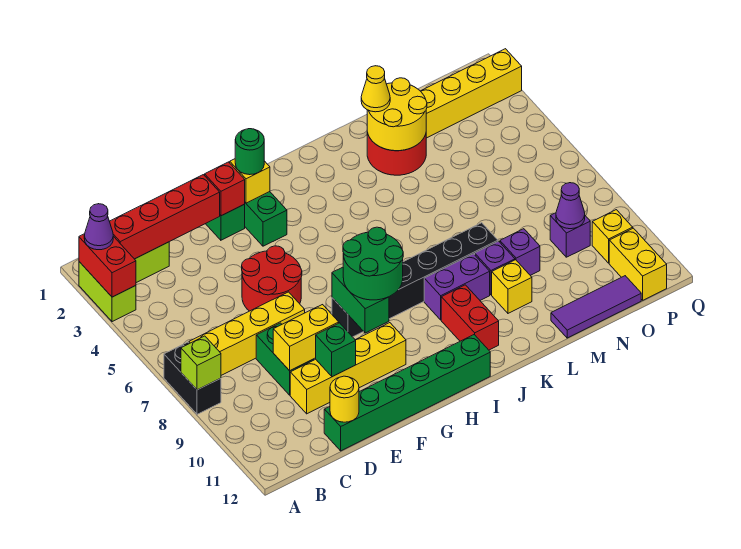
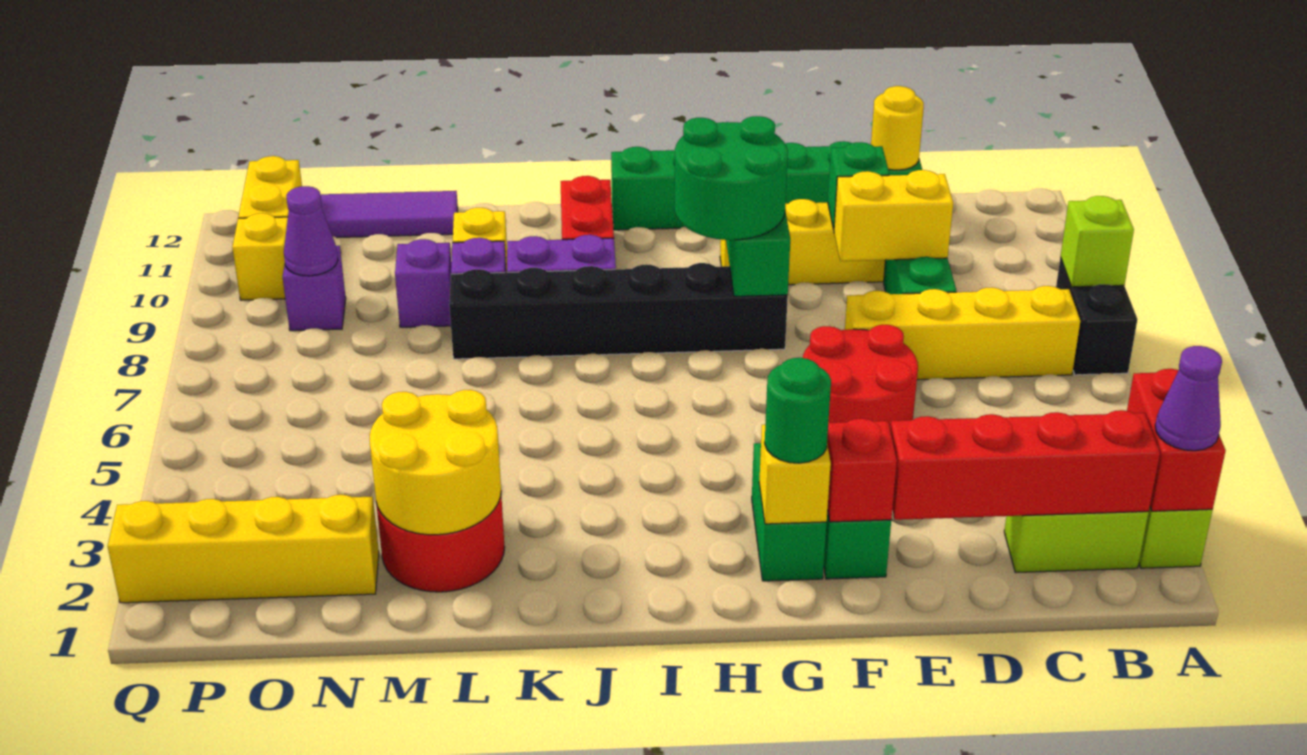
yellow cone L2 level 3 -> none

